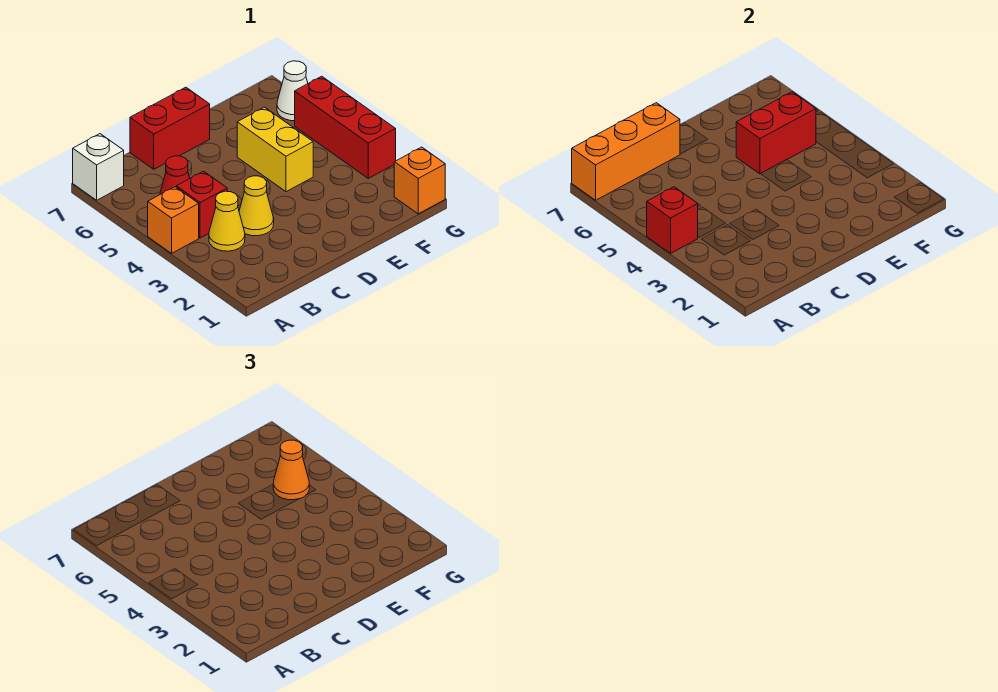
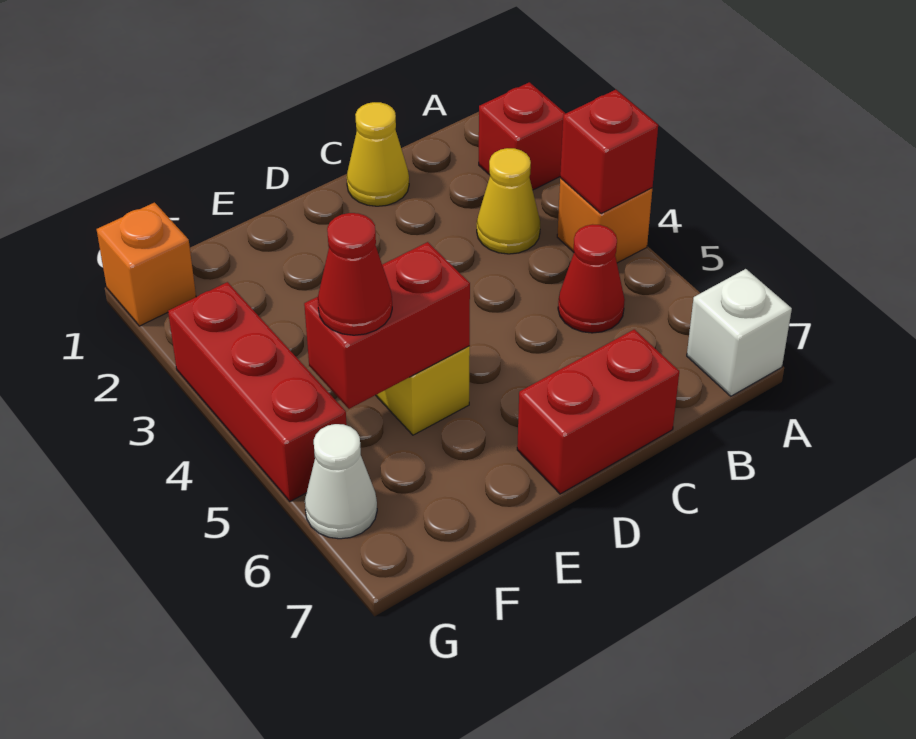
orange brick A7:C7 level 2 -> none
red brick B4 level 1 -> red brick A2 level 1
yellow cone C3 level 1 -> yellow cone C1 level 1
orange cone F5 level 3 -> red cone F5 level 3

